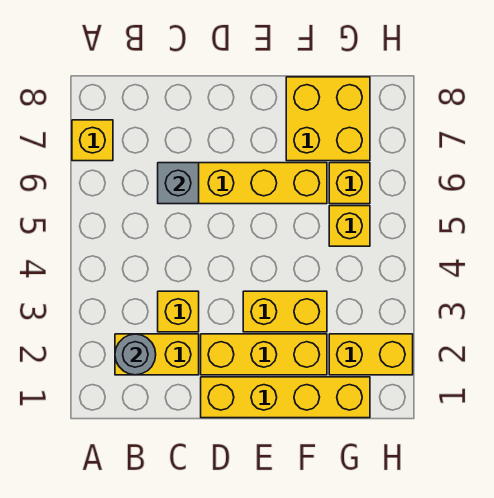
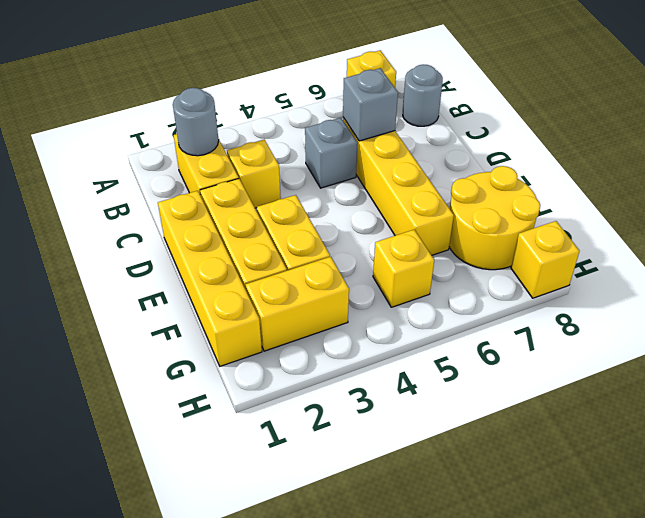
none -> grey round brick B8 level 1
none -> grey brick C5 level 1
yellow brick F7:G8 level 1 -> yellow round brick F7:G8 level 1
yellow brick G2:H2 level 1 -> yellow brick G2:G3 level 1
yellow brick G6 level 1 -> yellow brick H8 level 1

